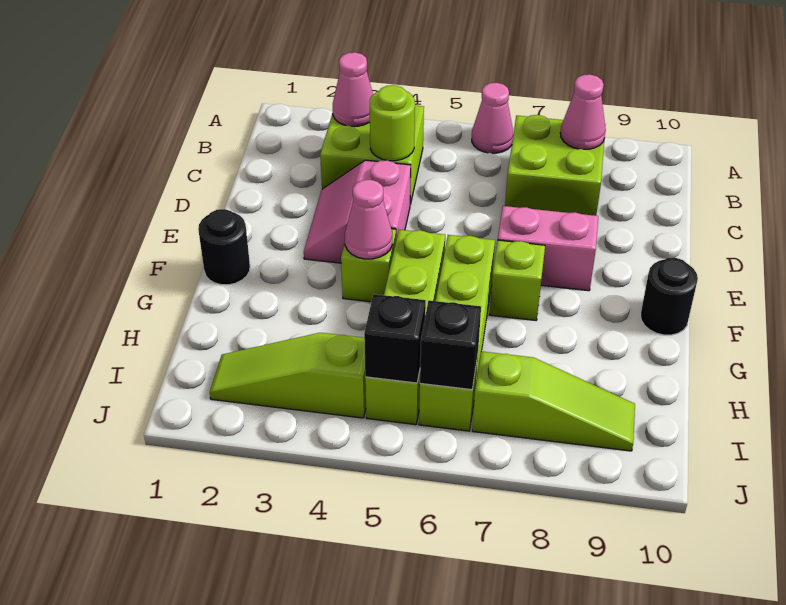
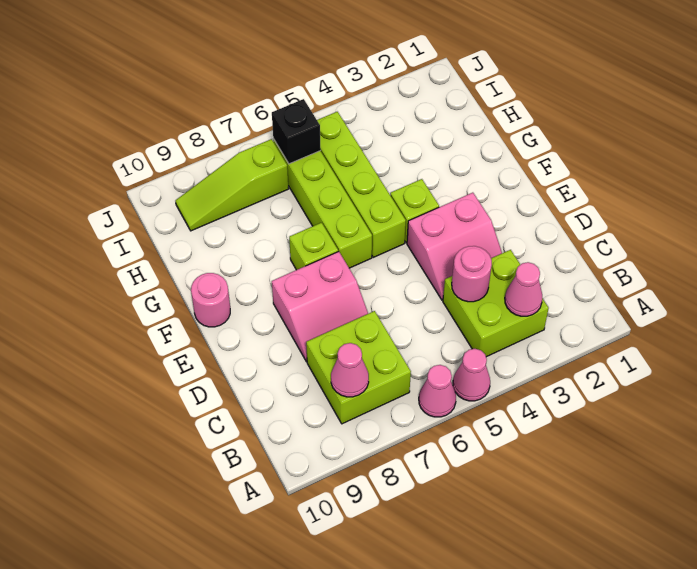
lime round brick C4 level 2 -> pink round brick C4 level 2
pink slope D3:E4 level 1 top 4 -> pink slope D3:E4 level 1 top E
black round brick F1 level 1 -> none
pink cone F4 level 2 -> pink cone A5 level 1
black round brick F10 level 1 -> pink round brick F10 level 1
lime slope I2:I4 level 1 top 4 -> none
black brick I5 level 2 -> none

